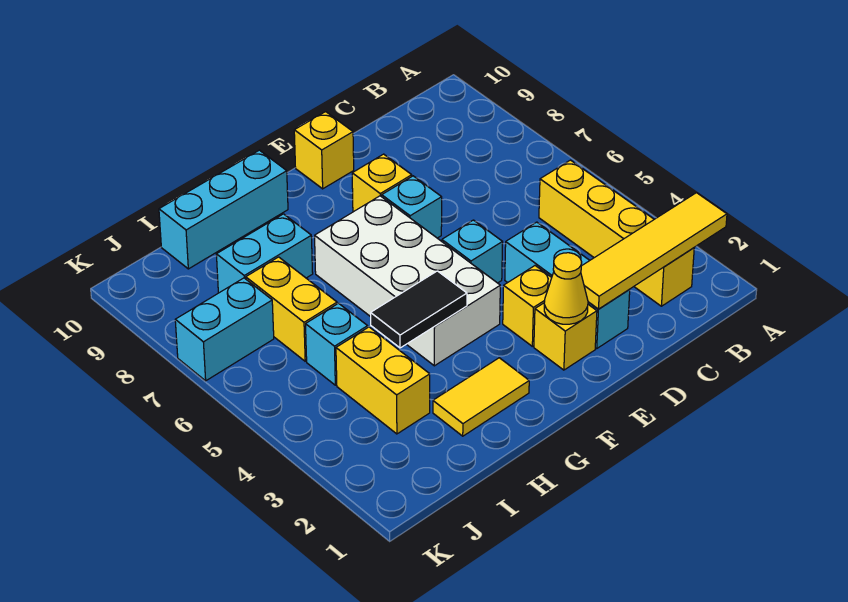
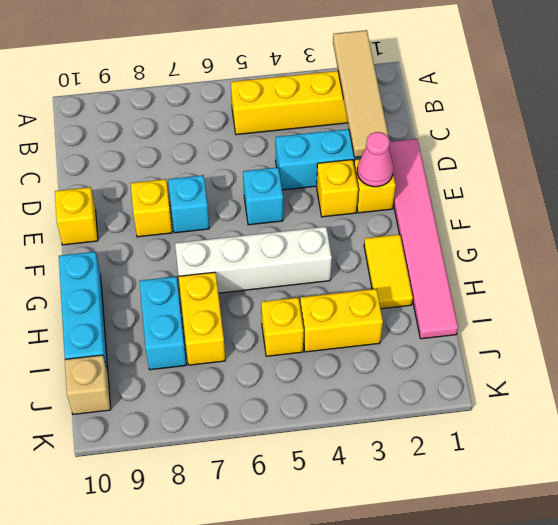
yellow tile A2:D2 level 2 -> tan tile A2:D2 level 2
none -> pink tile D1:I1 level 1
yellow cone E2 level 2 -> pink cone E2 level 2
white brick F4:G7 level 1 -> white brick G4:G7 level 1
black tile G4:H4 level 2 -> none
cyan brick I5 level 1 -> yellow brick I5 level 1
yellow brick I6:I7 level 1 -> yellow brick H7:I7 level 1
cyan brick J7:K7 level 1 -> none
none -> tan brick J10 level 1

